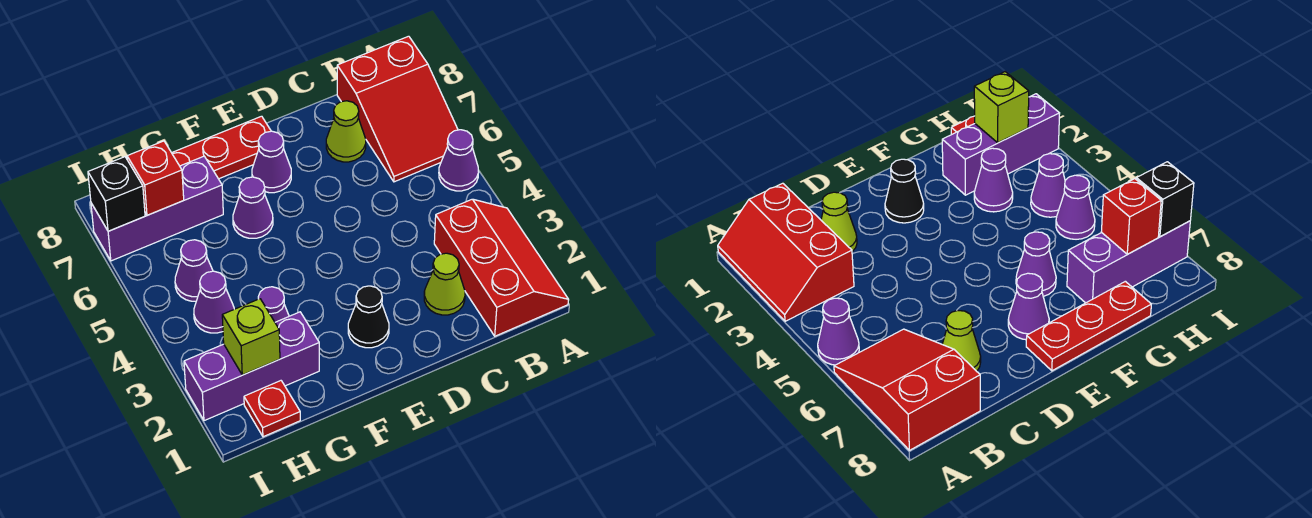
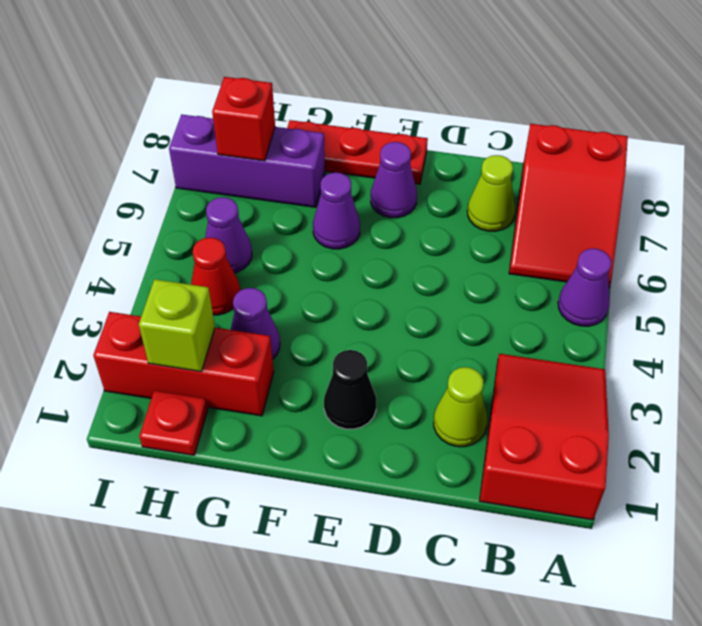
red slope A1:B3 level 1 top B -> red slope A1:B3 level 1 top 1
purple brick G2:I2 level 1 -> red brick G2:I2 level 1
purple cone H4 level 1 -> red cone H4 level 1
black brick I7 level 2 -> none

